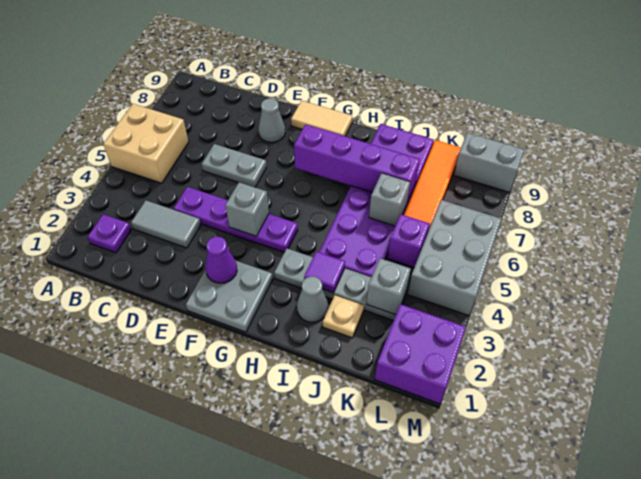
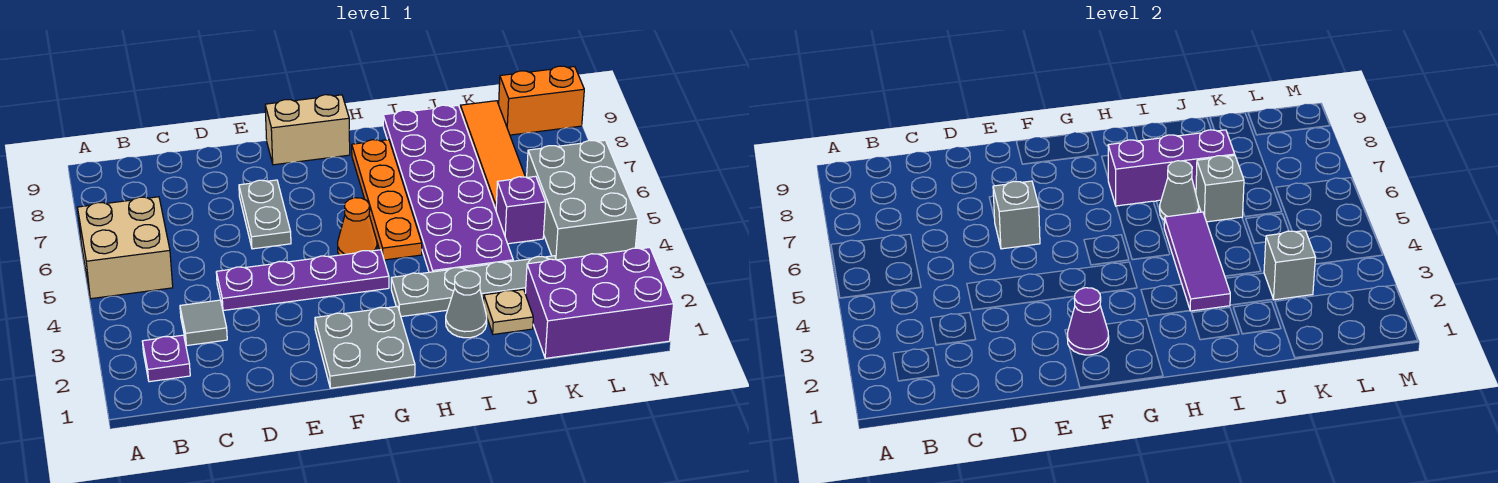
grey tile C3:D3 level 1 -> grey tile C3 level 1
grey plate D6:E6 level 1 -> grey plate E6:E7 level 1
grey cone E8 level 1 -> grey cone I6 level 2
grey brick F4 level 2 -> grey brick E6 level 2
tan tile F9:G9 level 1 -> tan brick F9:G9 level 1
none -> orange cone G5 level 1
purple brick G7:J7 level 2 -> purple brick H7:J7 level 2
none -> orange plate H5:H8 level 1
purple tile I3 level 2 -> purple tile I3:I5 level 2
purple brick L1:M2 level 1 -> purple brick K1:M2 level 1
grey brick L9:M9 level 1 -> orange brick L9:M9 level 1

